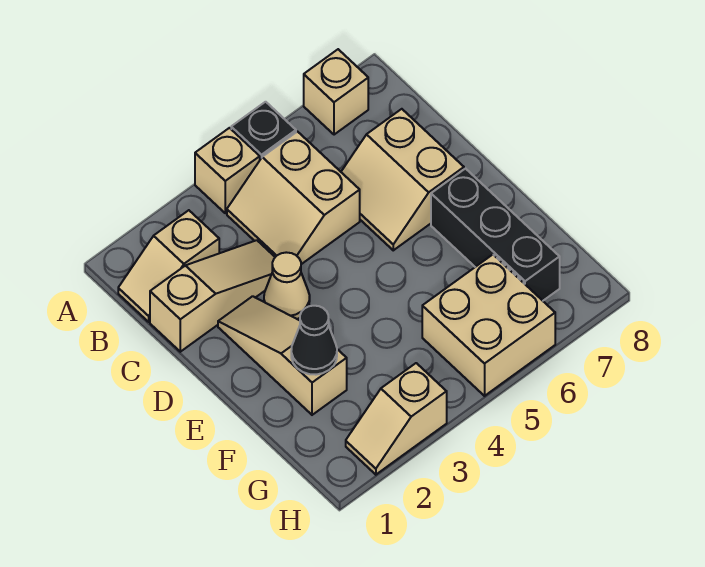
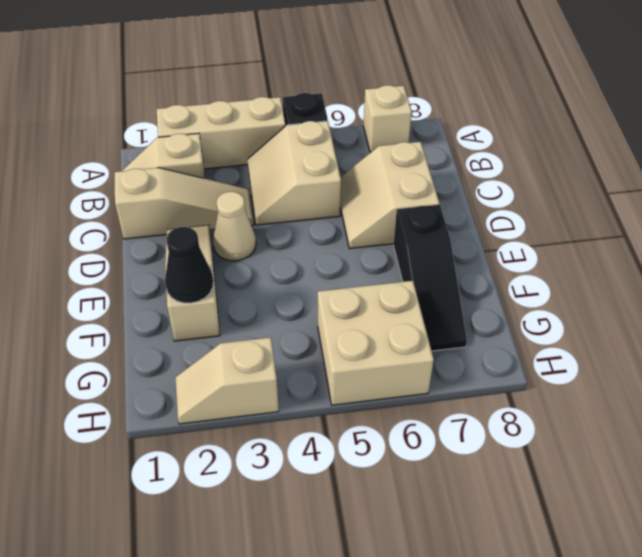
tan brick A4 level 1 -> tan brick A2:A4 level 1
black brick E7:G7 level 1 -> black slope E7:G7 level 1 top E

